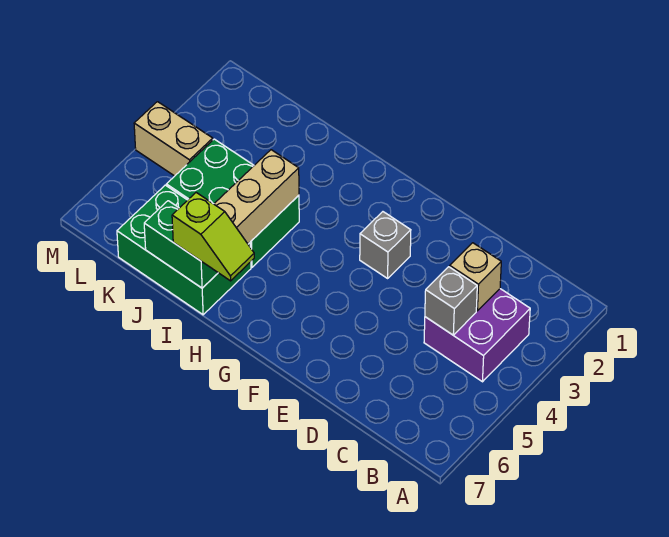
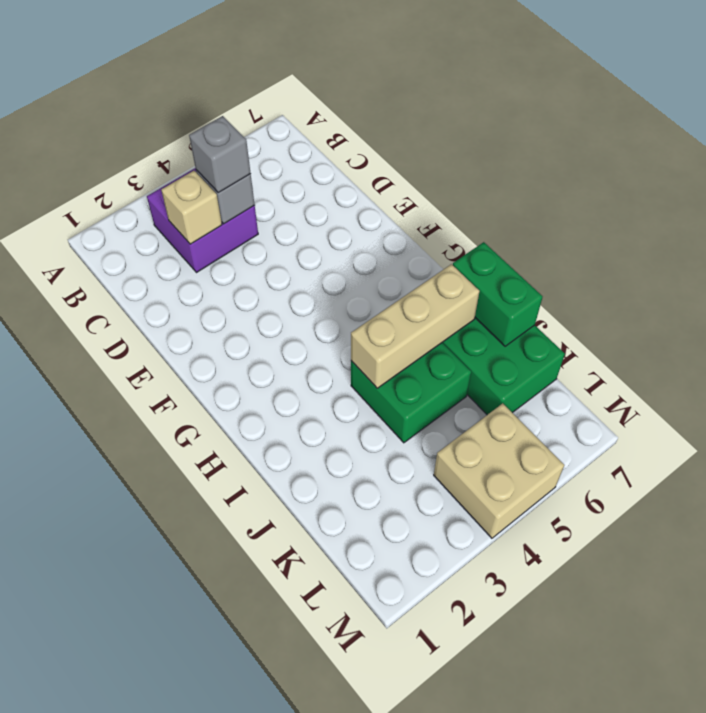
grey brick F3 level 1 -> grey brick C4 level 3
lime slope H7:I7 level 3 top I -> none
green brick I4:K5 level 1 -> green brick I4:J5 level 1
tan brick L4:M4 level 1 -> tan brick L4:M5 level 1

